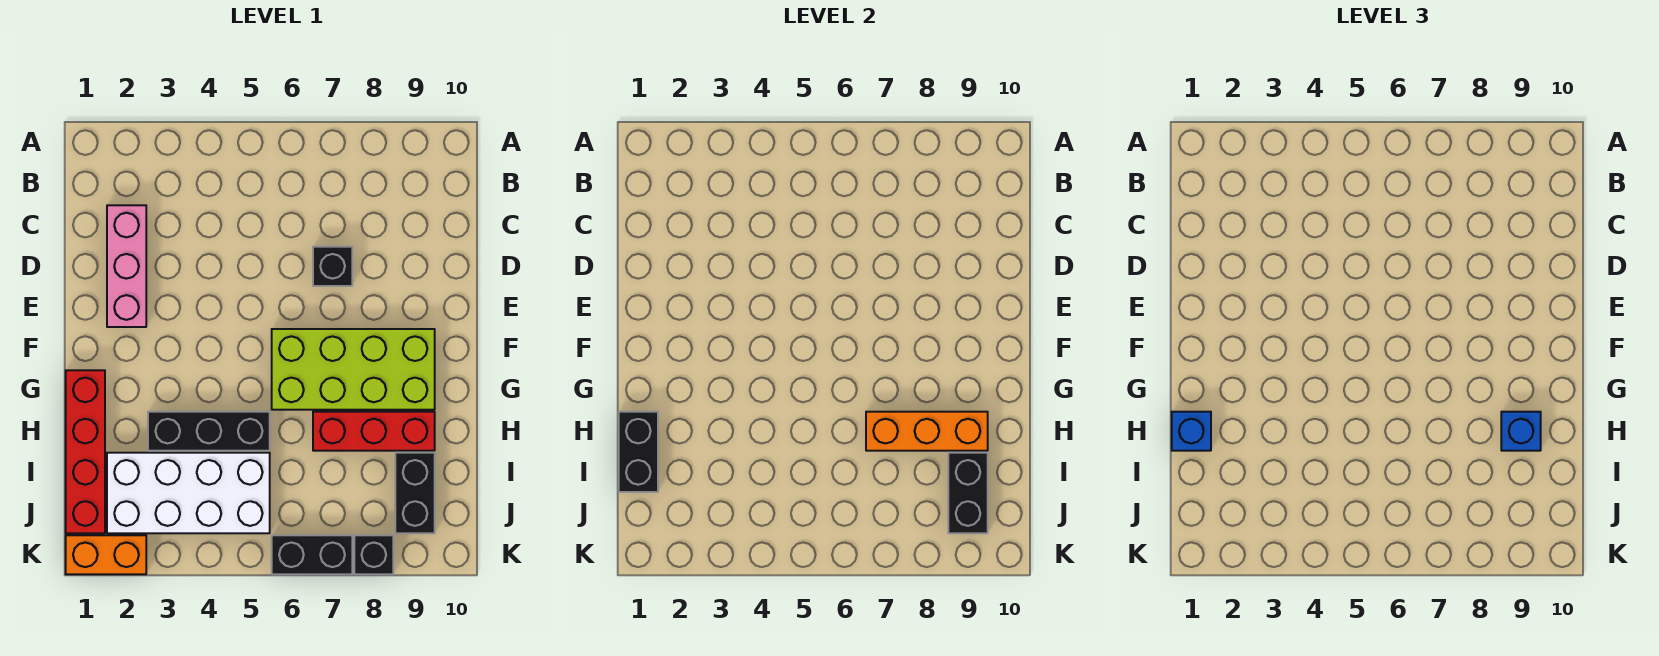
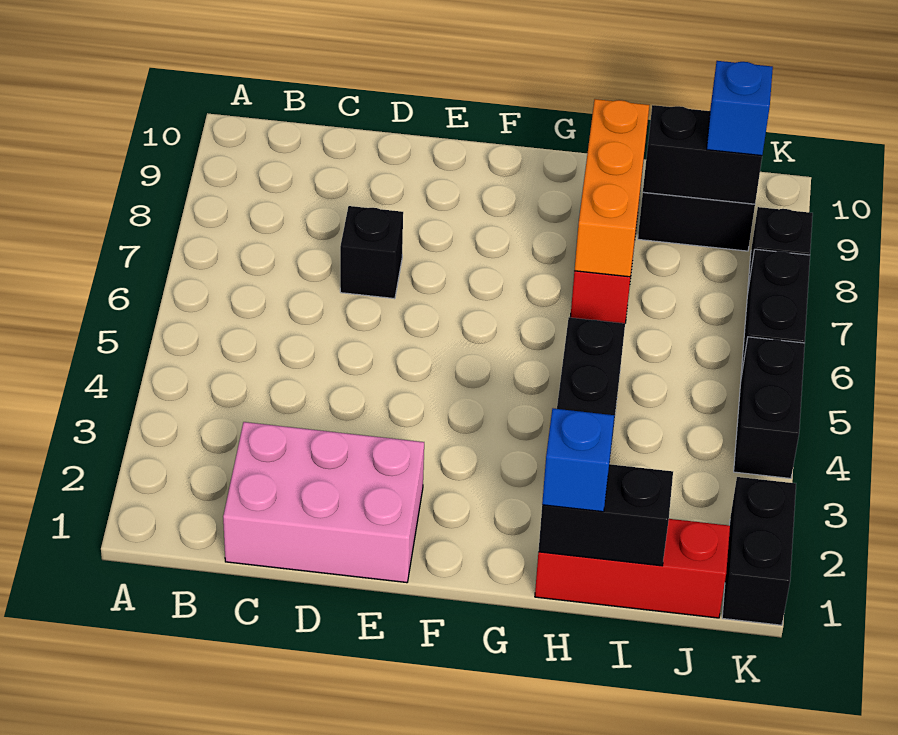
pink brick C2:E2 level 1 -> pink brick C1:E2 level 1
lime brick F6:G9 level 1 -> none
red brick G1:J1 level 1 -> red brick H1:J1 level 1
blue brick H9 level 3 -> blue brick J9 level 3
white brick I2:J5 level 1 -> none
orange brick K1:K2 level 1 -> black brick K1:K2 level 1
none -> black brick K4:K5 level 1

